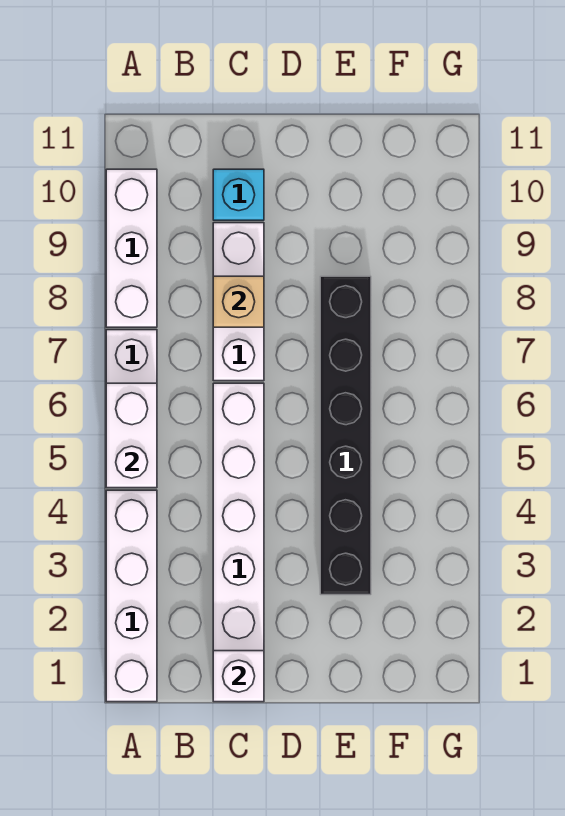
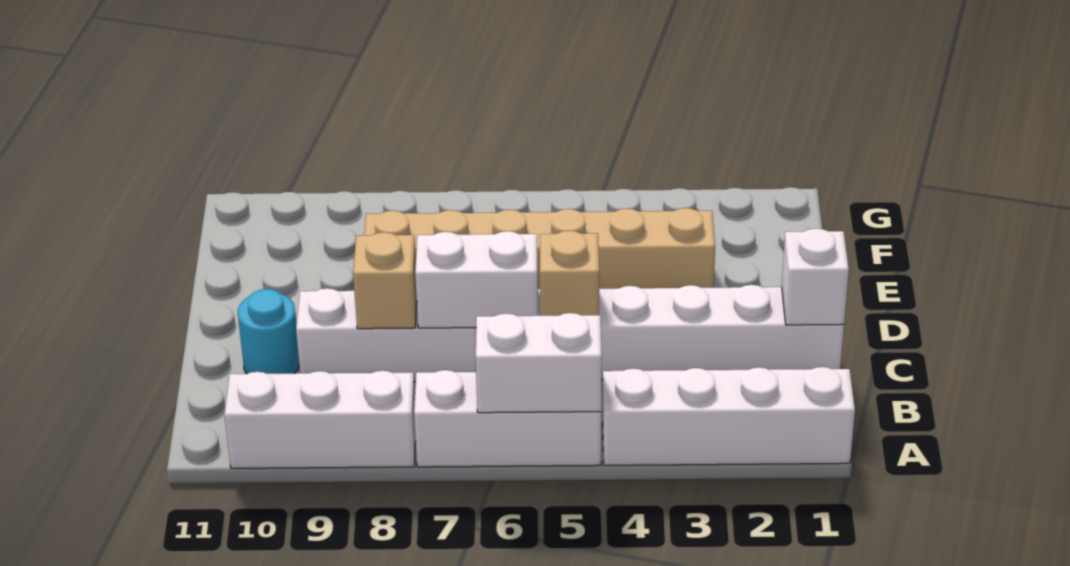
none -> tan brick C5 level 2
none -> white brick C6:C7 level 2
cyan brick C10 level 1 -> cyan round brick C10 level 1
black brick E3:E8 level 1 -> tan brick E3:E8 level 1

